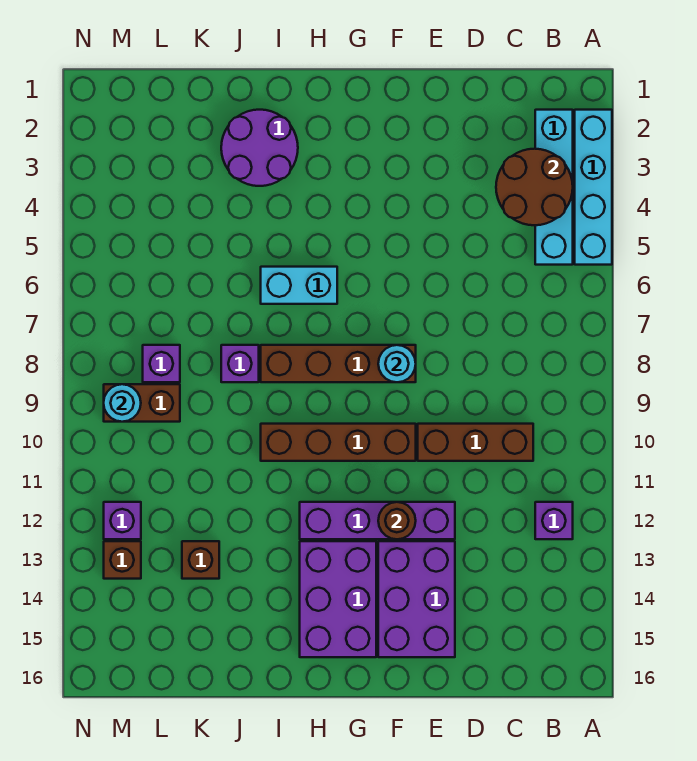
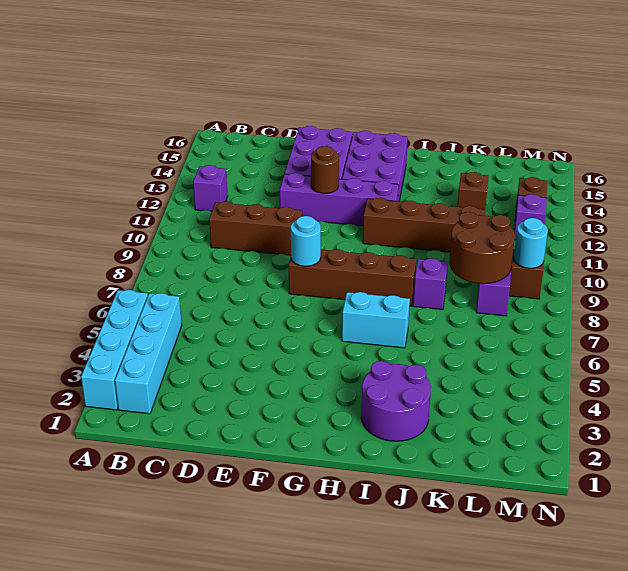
brown round brick B3:C4 level 2 -> brown round brick K8:L9 level 2
brown brick F10:I10 level 1 -> brown brick H11:K11 level 1

